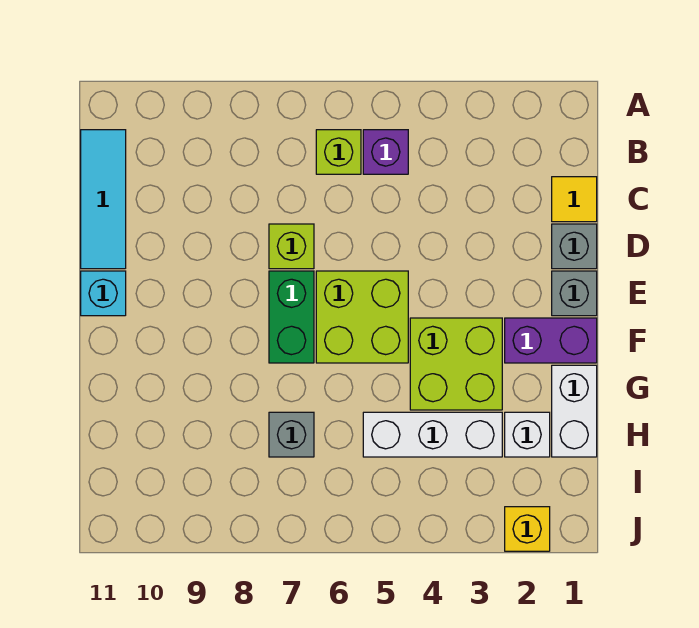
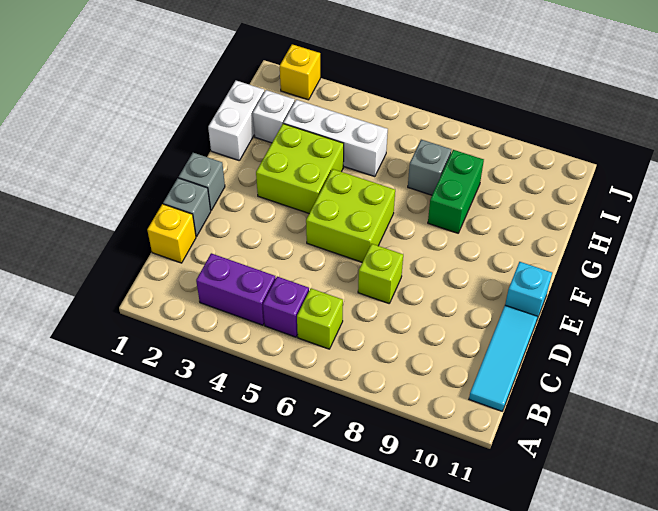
yellow tile C1 level 1 -> yellow brick C1 level 1
green brick E7:F7 level 1 -> green brick G8:H8 level 1
purple brick F1:F2 level 1 -> purple brick B3:B4 level 1

